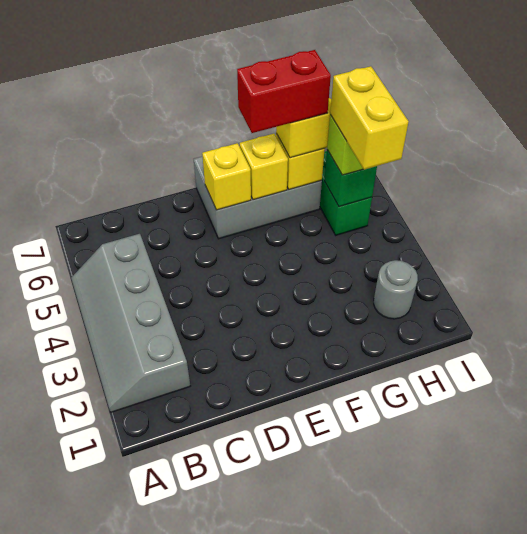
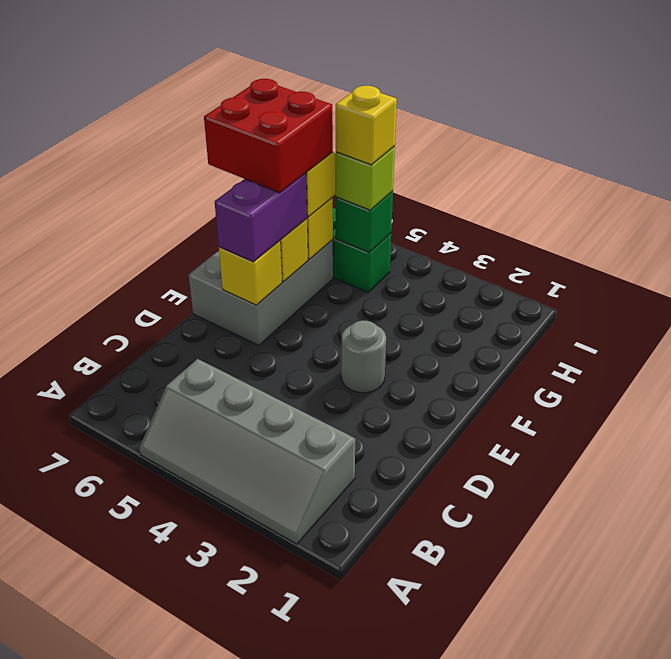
none -> purple brick E6:F6 level 3
red brick F6:G6 level 4 -> red brick F6:G7 level 4
grey round brick H2 level 1 -> grey round brick E3 level 1
yellow brick H4:H5 level 4 -> yellow brick H5 level 4

